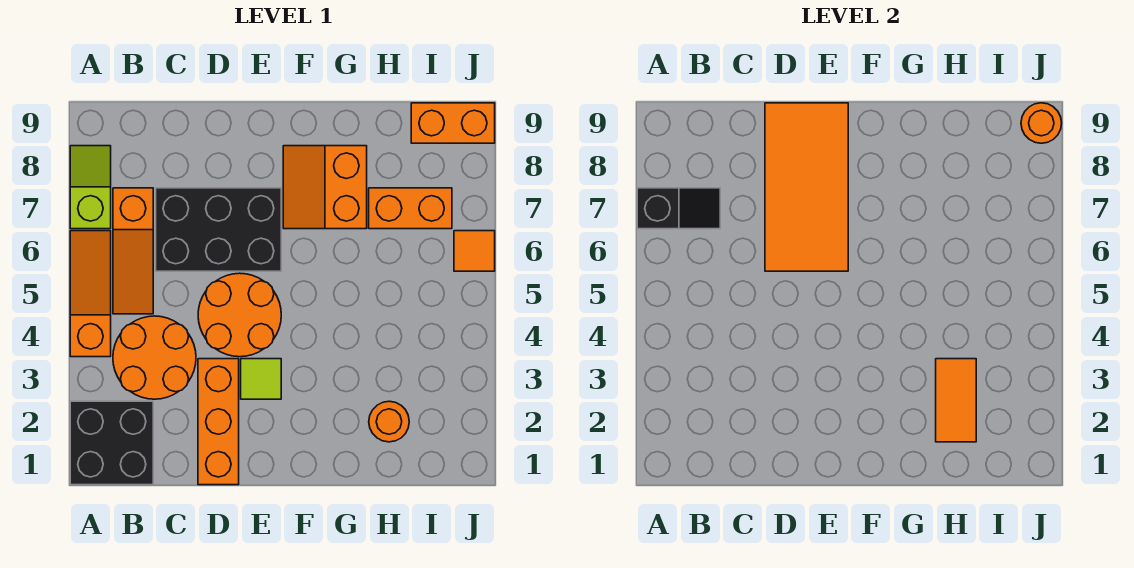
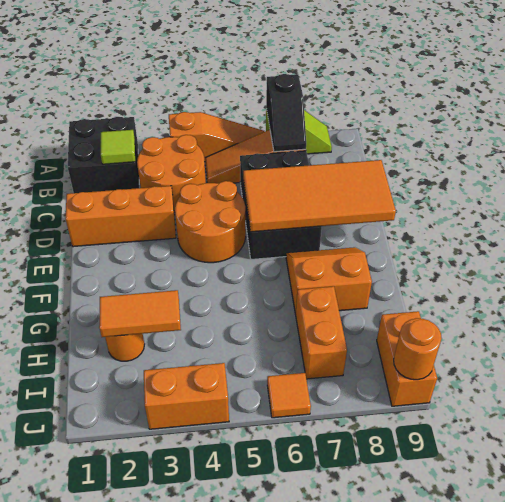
lime tile E3 level 1 -> lime tile B2 level 2
none -> orange brick J3:J4 level 1

